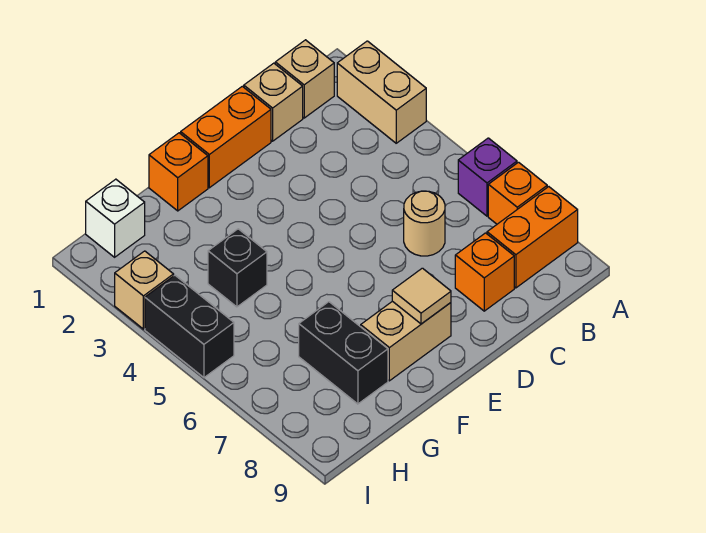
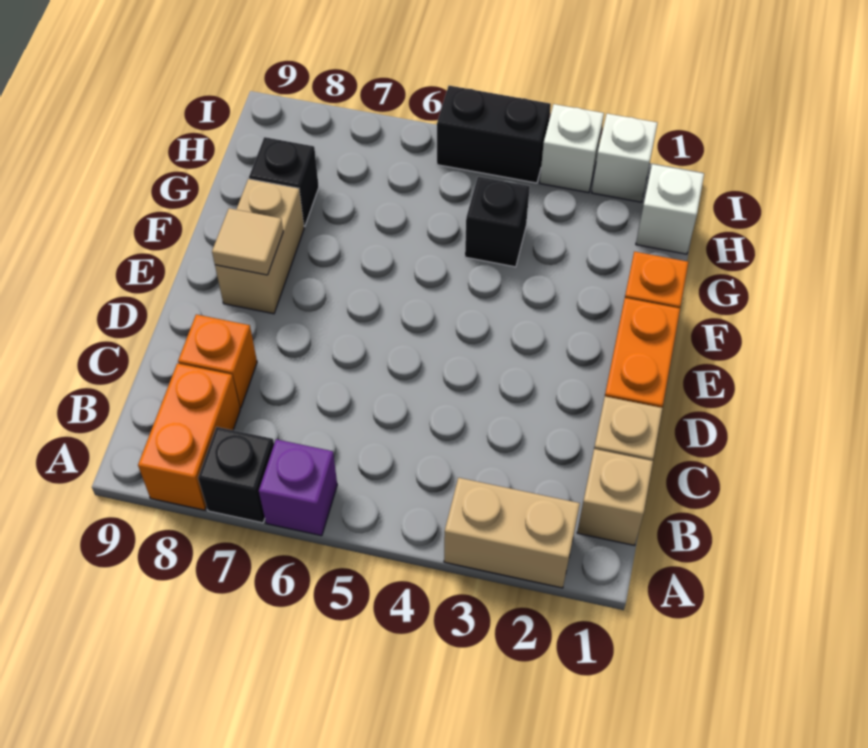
orange brick A7 level 1 -> black brick A7 level 1
tan round brick C6 level 1 -> none
black brick G7:G8 level 1 -> black brick G8 level 1
none -> white brick I2 level 1
tan brick I3 level 1 -> white brick I3 level 1

